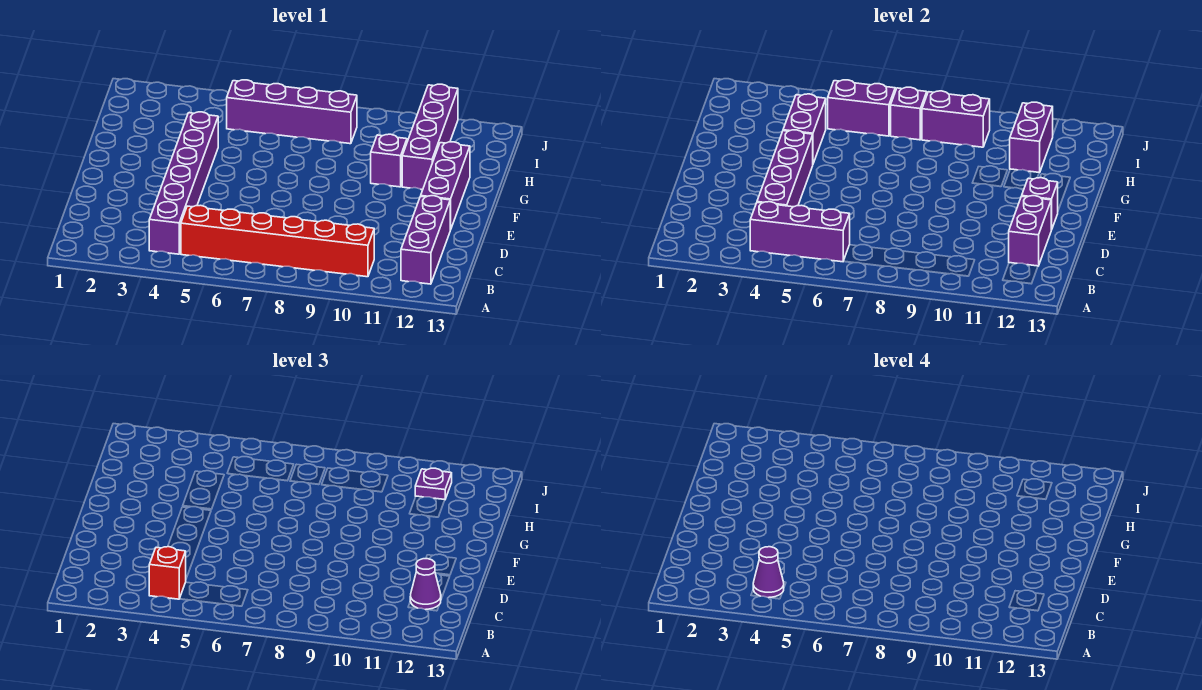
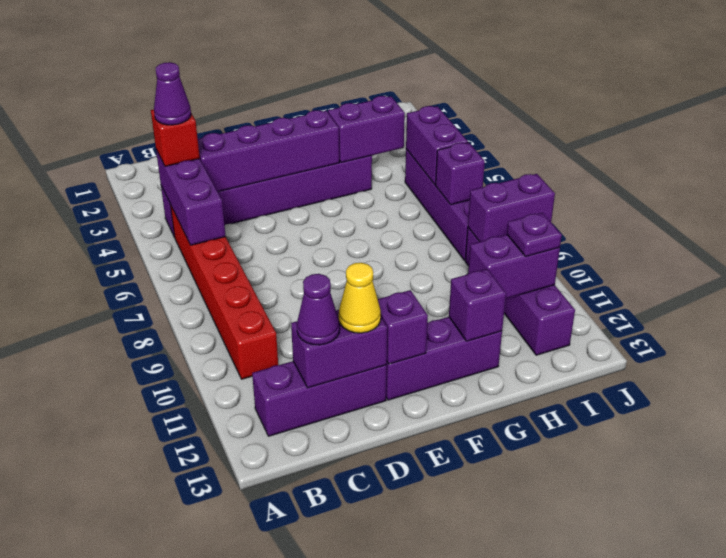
none -> yellow cone D12 level 3
purple brick G10 level 1 -> purple brick G12 level 2
purple brick G11:J11 level 1 -> purple brick I9:I12 level 1
purple brick I8:I9 level 2 -> purple brick I9:J9 level 2

